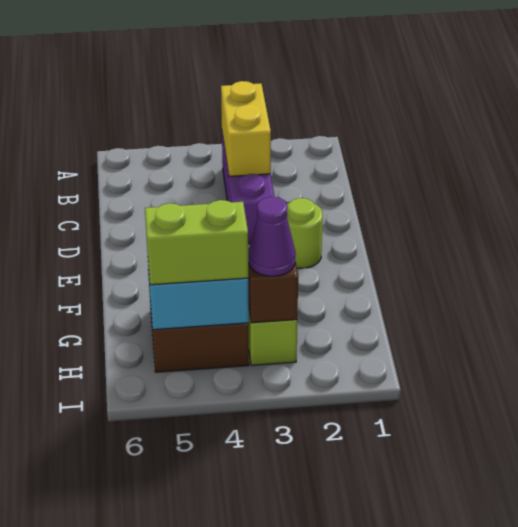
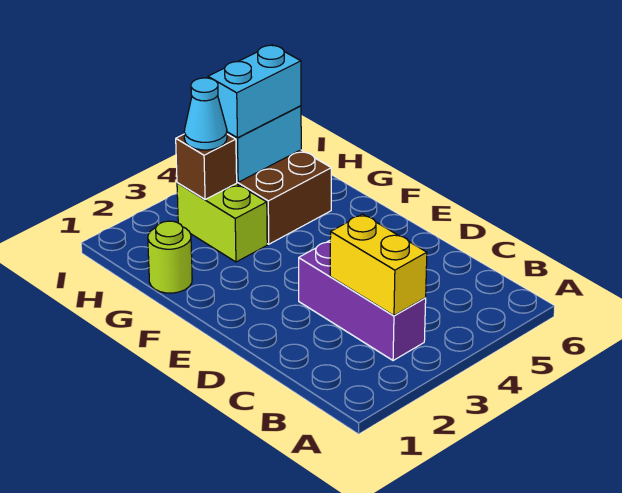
lime round brick E2 level 1 -> lime round brick G1 level 1
purple cone H3 level 3 -> cyan cone H3 level 3
lime brick H4:H5 level 3 -> cyan brick H4:H5 level 3

